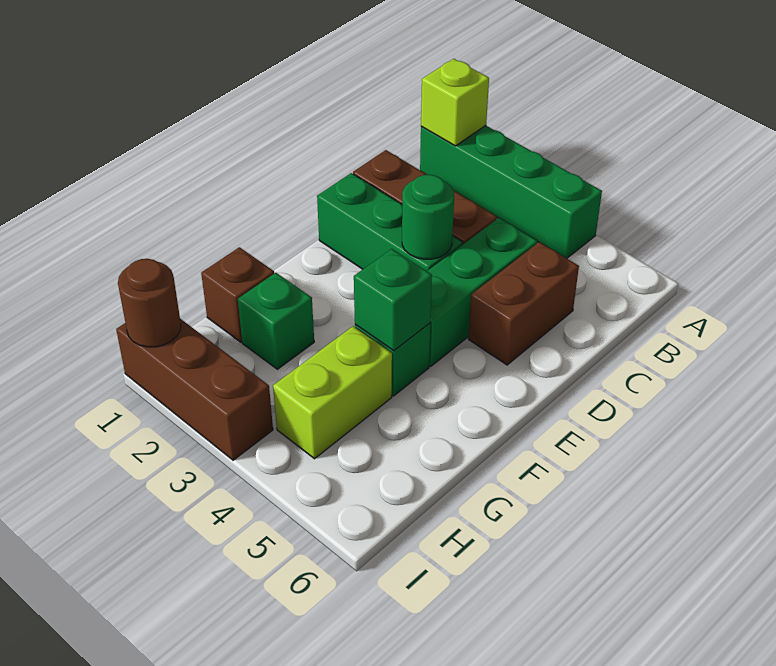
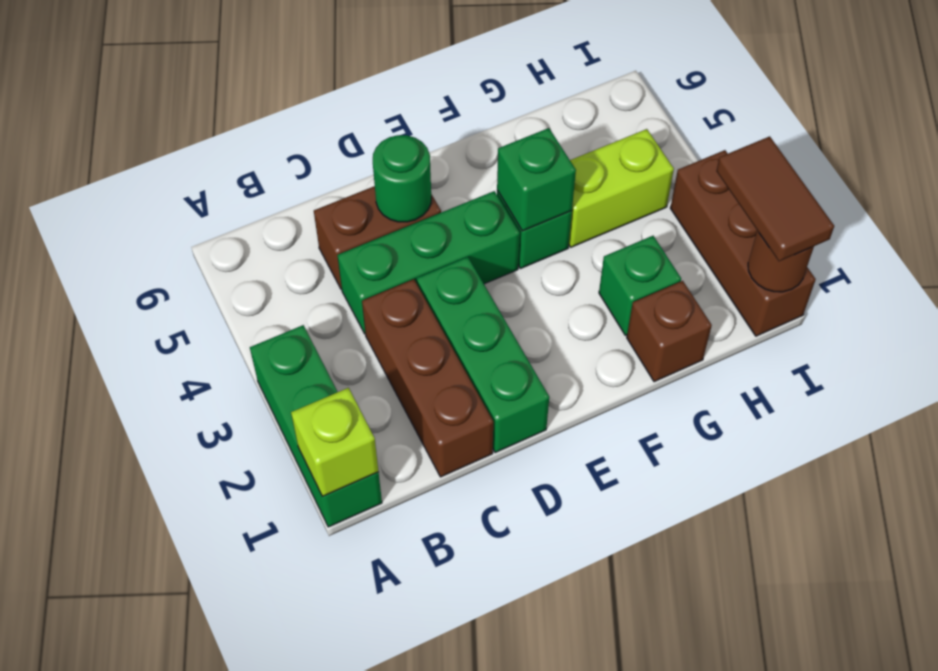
green brick A1:A4 level 1 -> green brick A1:A3 level 1
green round brick D3 level 2 -> green round brick D5 level 2
none -> brown tile I1:I2 level 3

